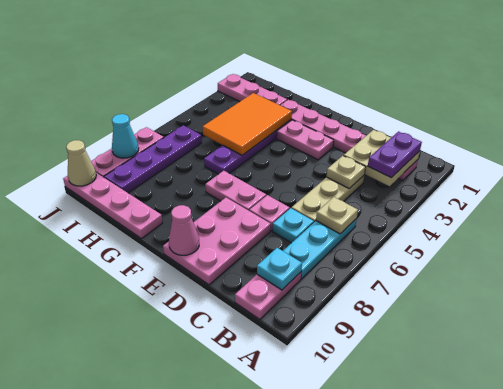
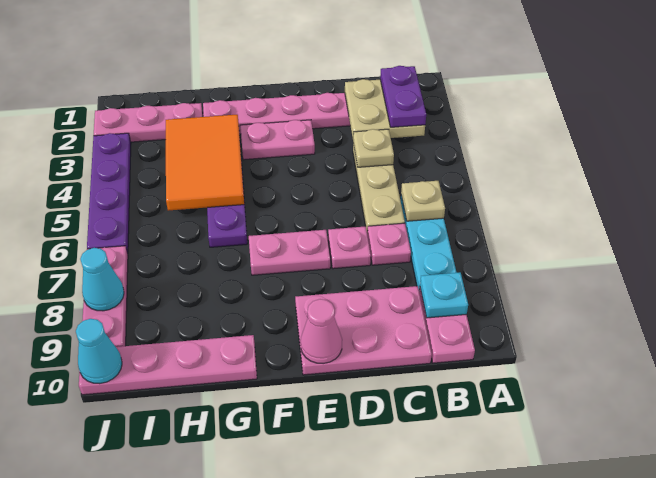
cyan plate C7 level 1 -> pink plate C7 level 1
pink plate D8:E10 level 1 -> pink plate C9:E10 level 1
purple plate I6:I9 level 1 -> purple plate J3:J6 level 1
tan cone J10 level 2 -> cyan cone J10 level 2

